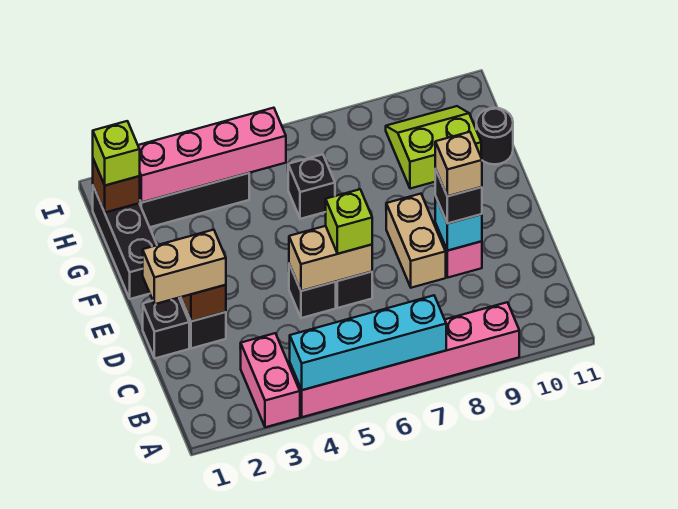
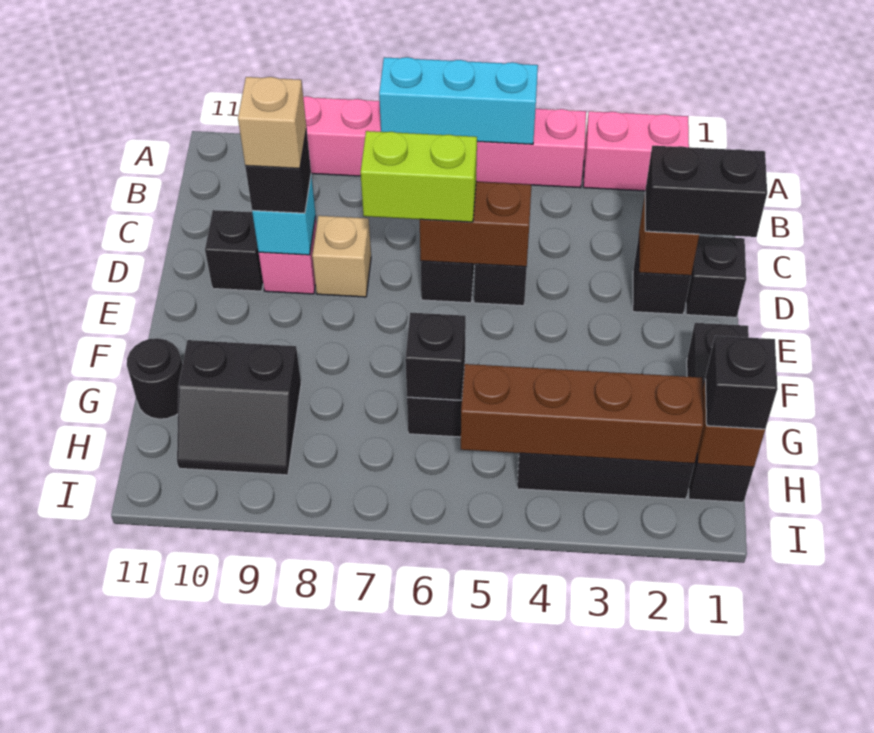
pink brick A3:B3 level 1 -> pink brick A2:A3 level 1
cyan brick A4:A7 level 2 -> cyan brick A5:A7 level 2
tan brick D1:D2 level 3 -> black brick D1:D2 level 3
tan brick D5:D6 level 2 -> brown brick D5:D6 level 2
lime brick D6 level 3 -> lime brick D6:D7 level 3
tan brick D8:E8 level 1 -> tan brick D8 level 1
none -> black brick D10 level 1
none -> black brick G6 level 2
lime slope G9:H10 level 1 top G -> black slope G9:H10 level 1 top G
lime brick H1 level 3 -> black brick H1 level 3
pink brick H2:H5 level 2 -> brown brick H2:H5 level 2

